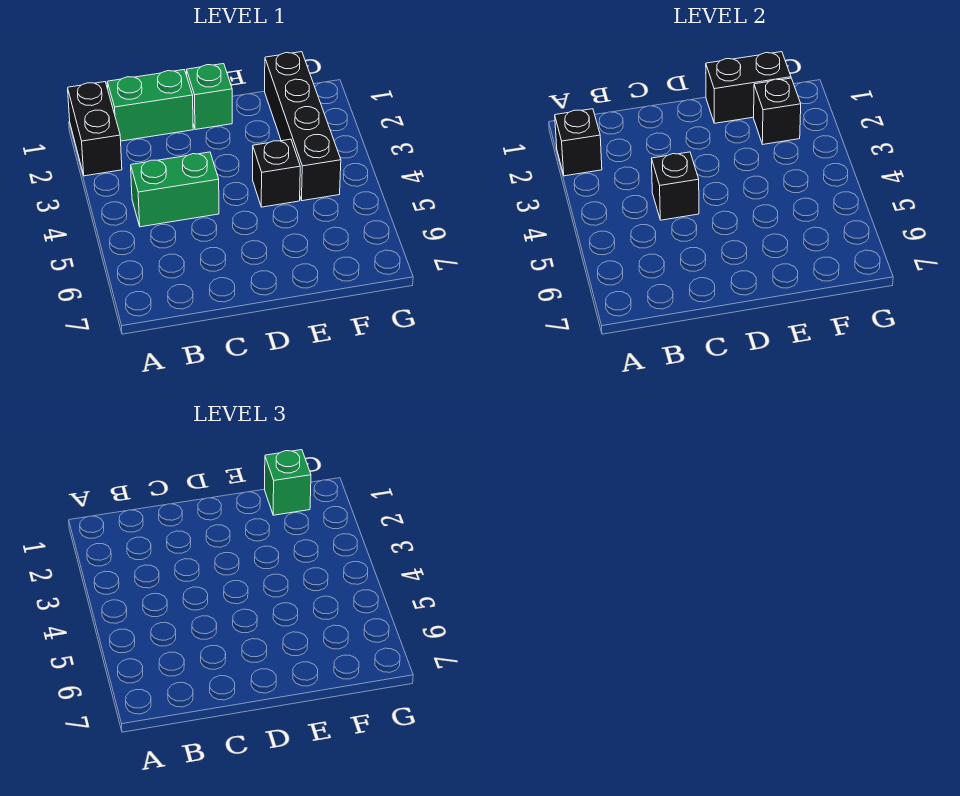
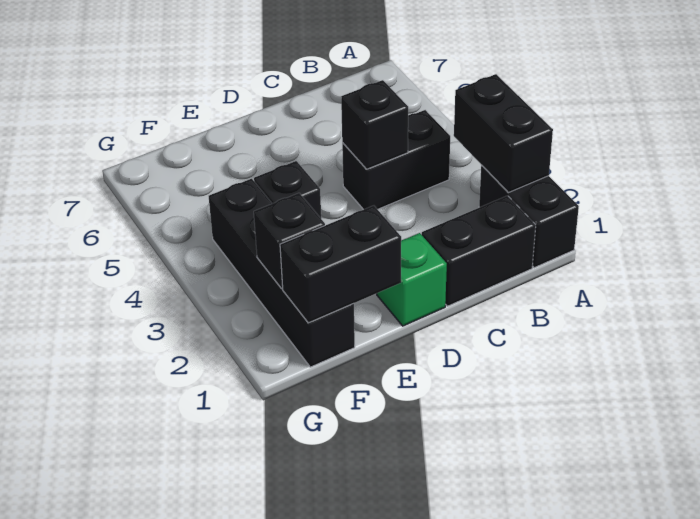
black brick A2 level 2 -> black brick A2:A3 level 2
green brick B1:C1 level 1 -> black brick B1:C1 level 1
green brick B4:C4 level 1 -> black brick B4:C4 level 1
green brick F1 level 3 -> none

